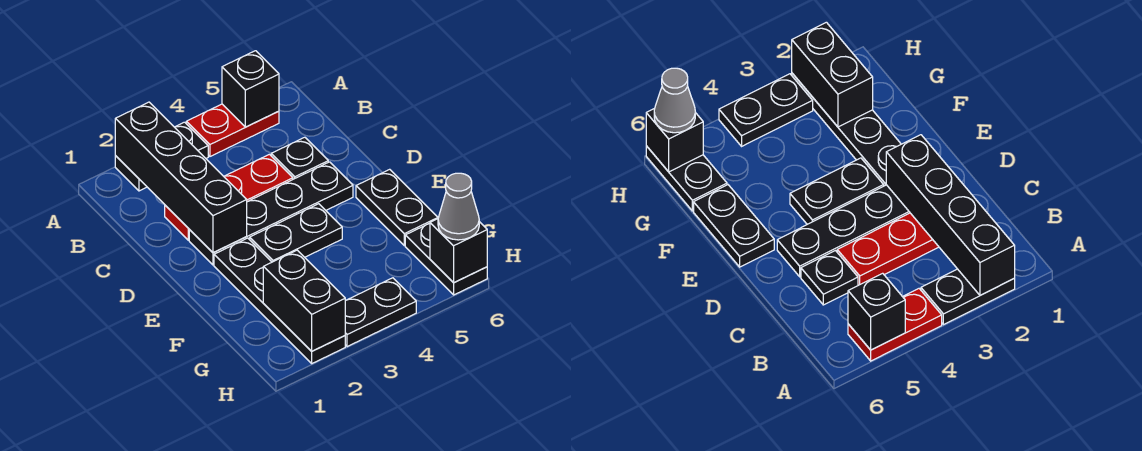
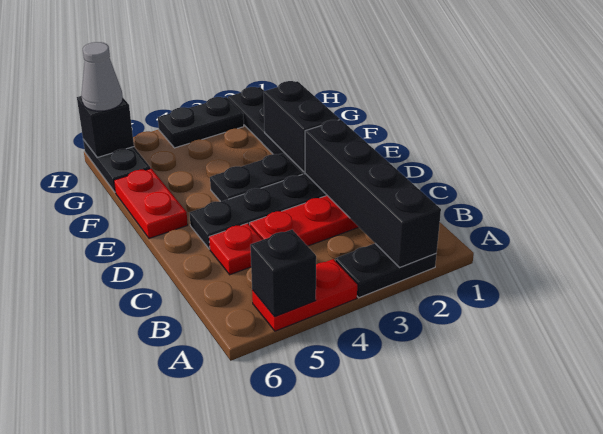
black plate C5 level 1 -> red plate C5 level 1
black plate E6:F6 level 1 -> red plate E6:F6 level 1
black brick G2:H2 level 2 -> black brick E2:F2 level 2

